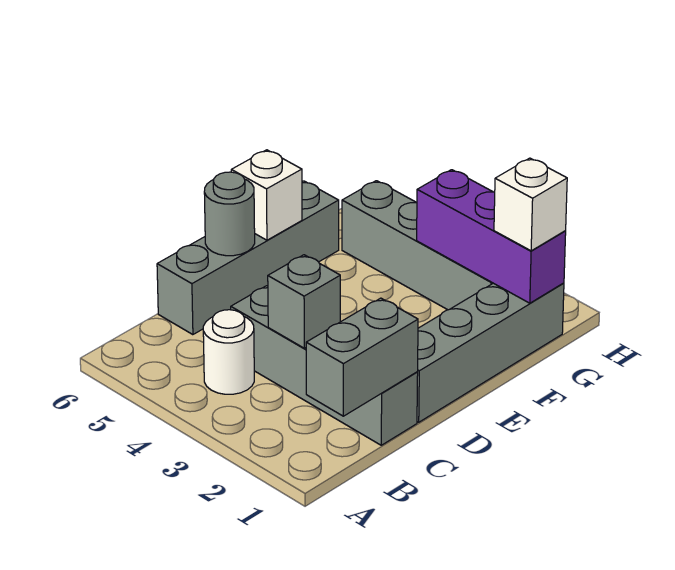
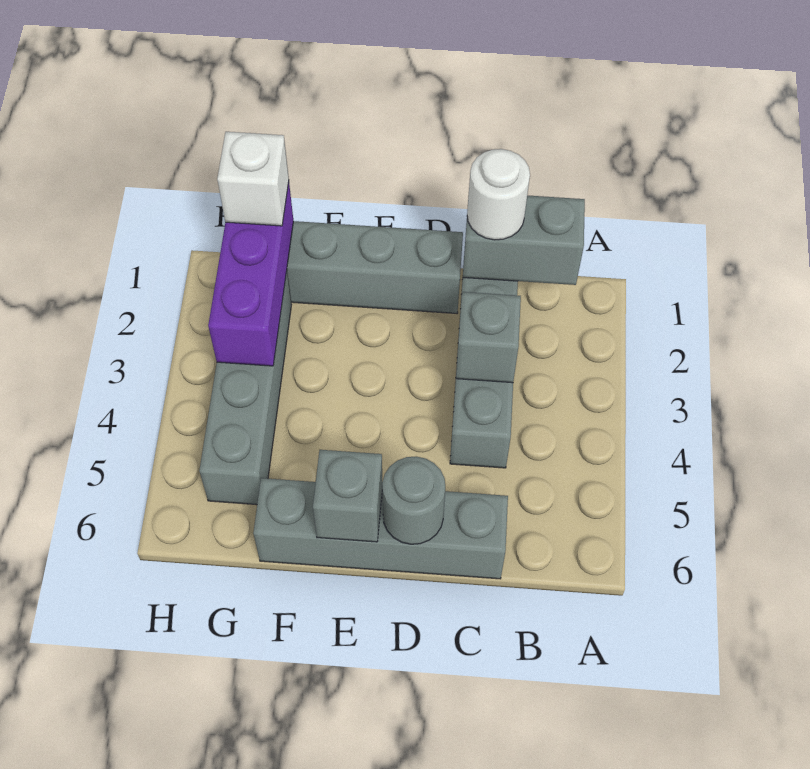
white round brick B4 level 1 -> white round brick C1 level 3
white brick E6 level 2 -> grey brick E6 level 2

